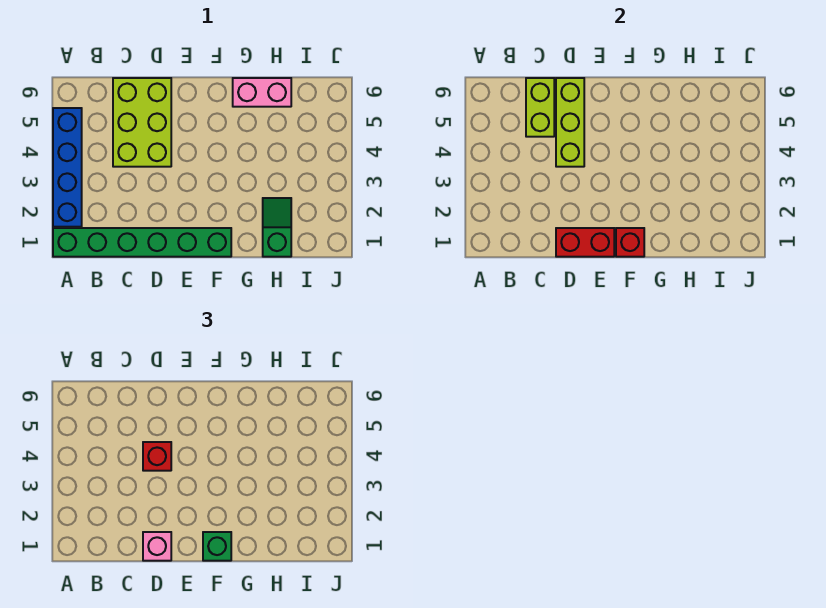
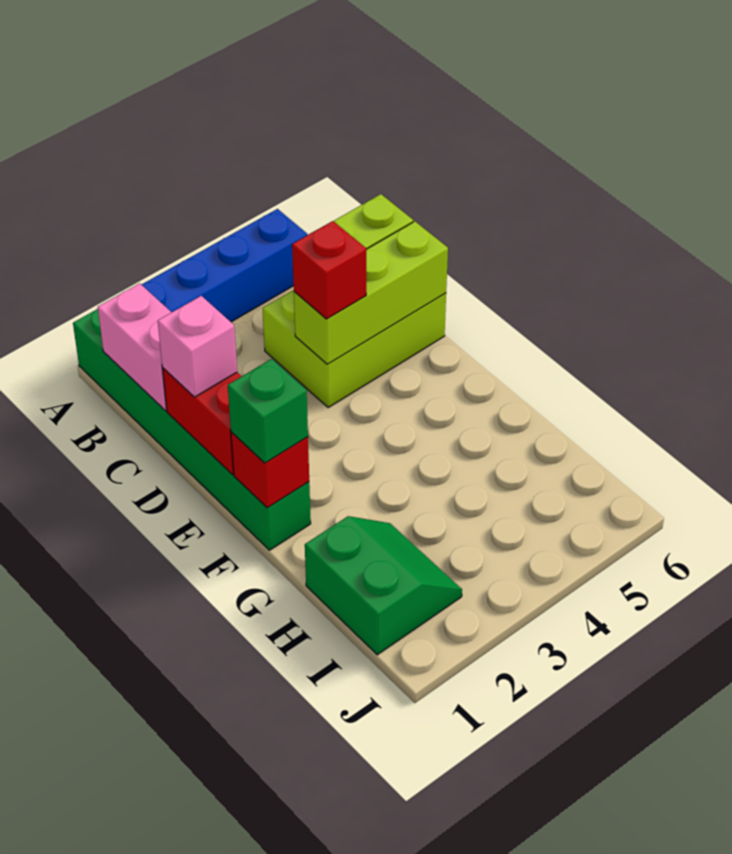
pink brick G6:H6 level 1 -> pink brick B1:C1 level 2
green slope H1:H2 level 1 top 1 -> green slope H1:I2 level 1 top 1

